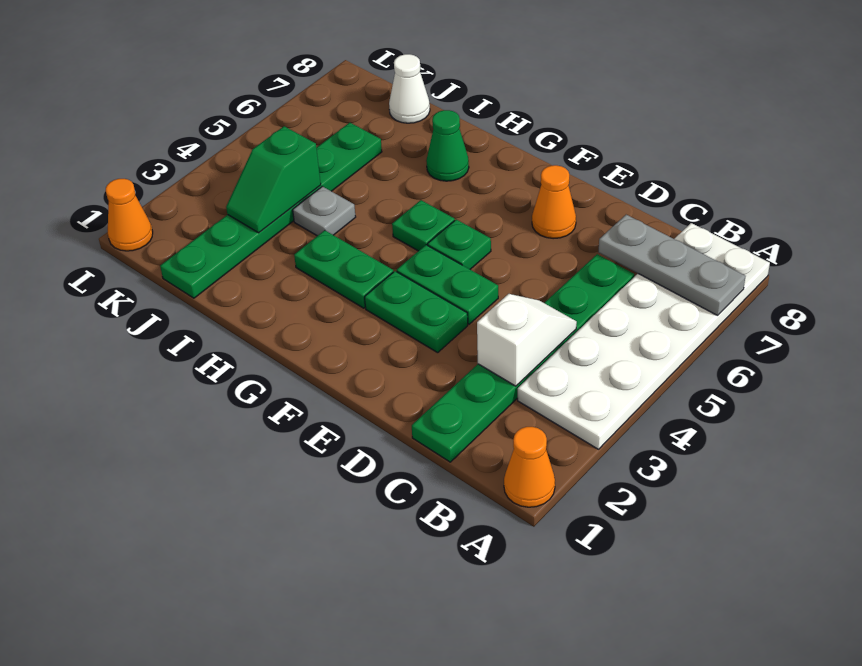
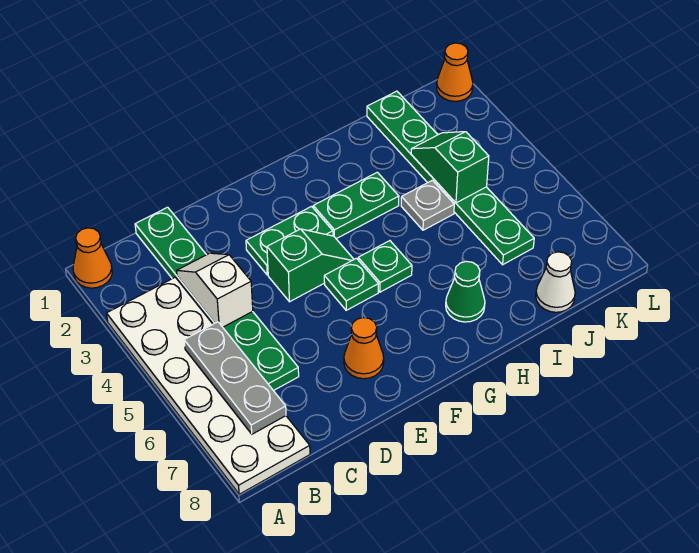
grey plate A7:C7 level 2 -> grey plate B5:B7 level 2
white slope C3:C4 level 2 top 3 -> white slope C3:C4 level 2 top 4
green plate E4:F4 level 1 -> green slope E4:F4 level 1 top E

